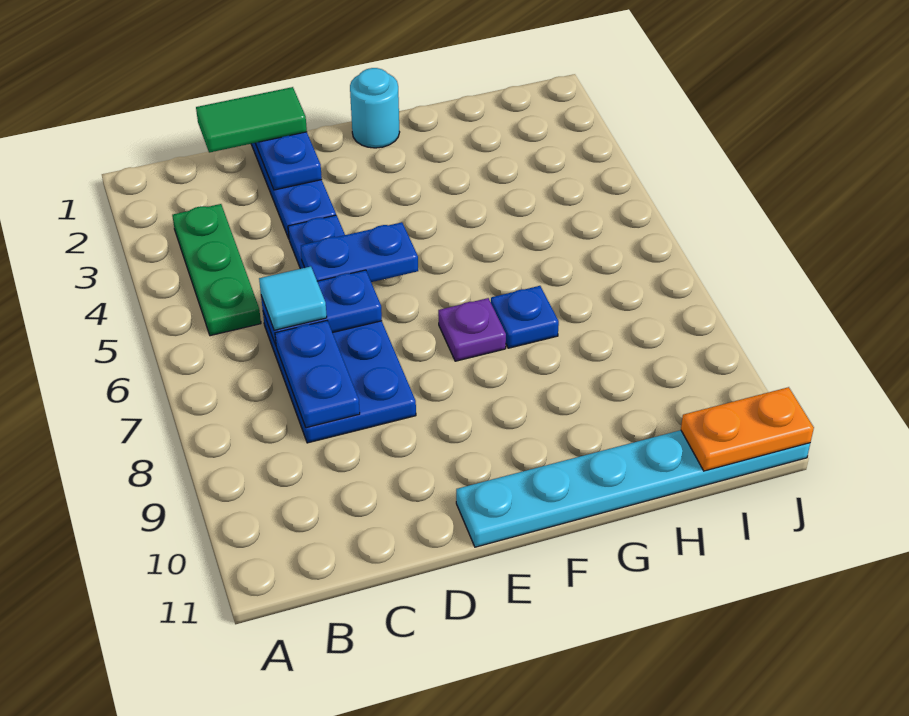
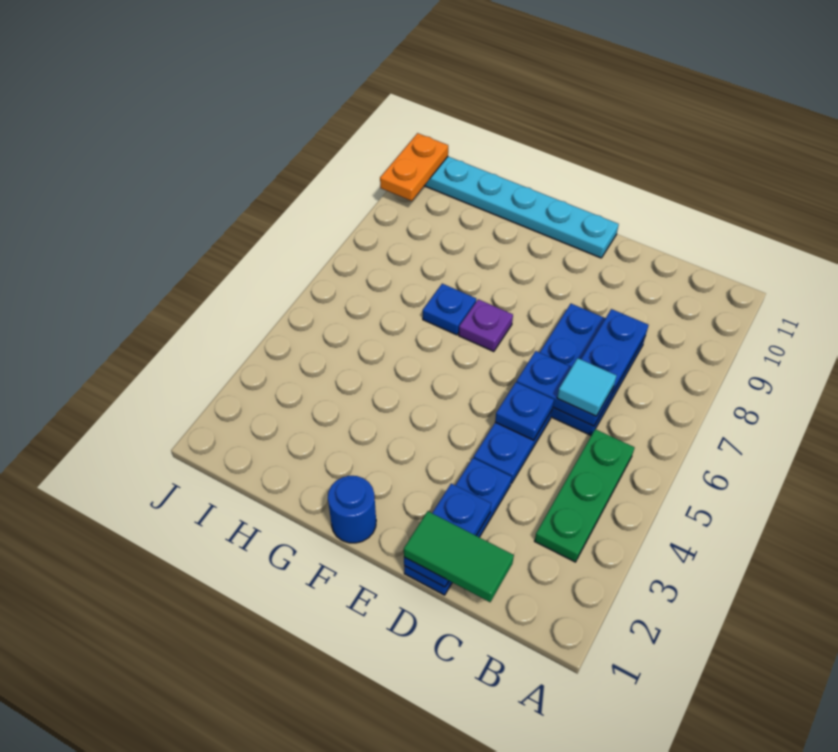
blue plate D5:E5 level 2 -> blue plate D5 level 2
cyan round brick F1 level 1 -> blue round brick F1 level 1
orange plate I11:J11 level 2 -> orange plate J10:J11 level 2

